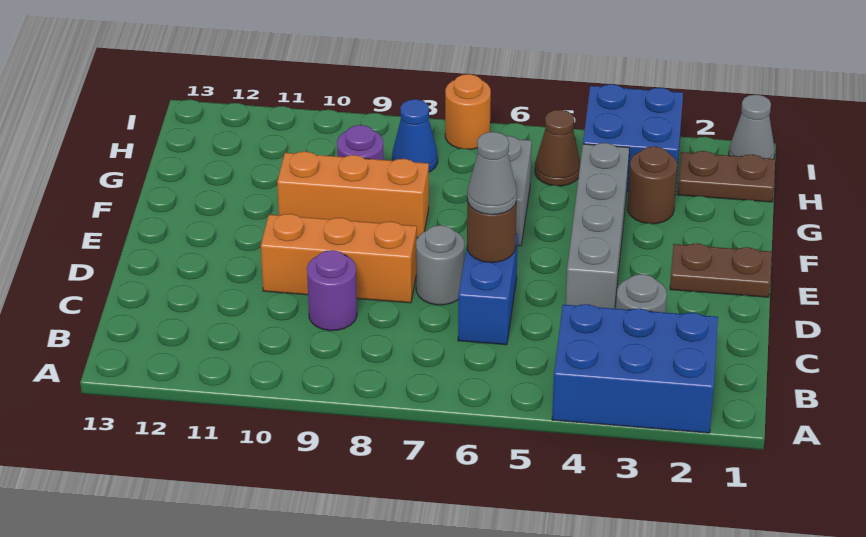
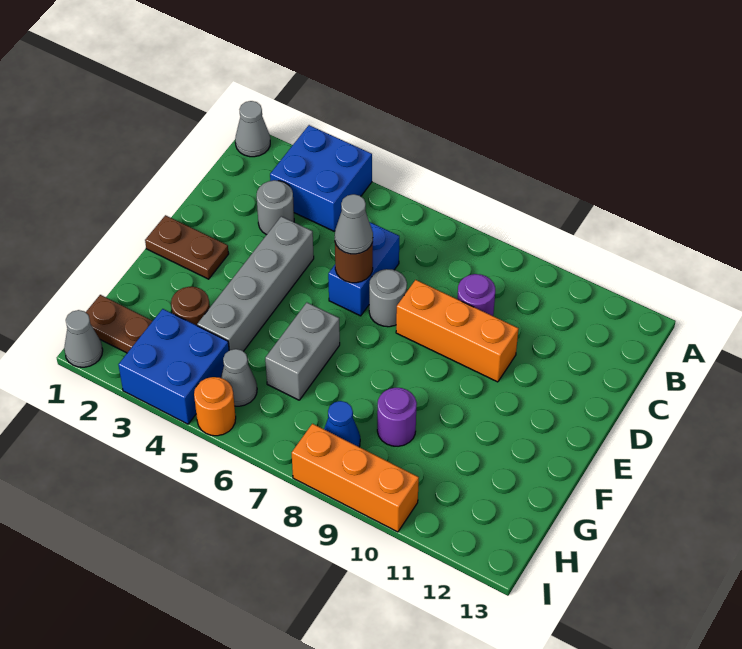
none -> grey cone A1 level 1
blue brick A2:B4 level 1 -> blue brick A3:B4 level 1
orange brick F8:F10 level 1 -> orange brick I8:I10 level 1
brown cone H5 level 1 -> grey cone H5 level 1
orange round brick I7 level 1 -> orange round brick I5 level 1

